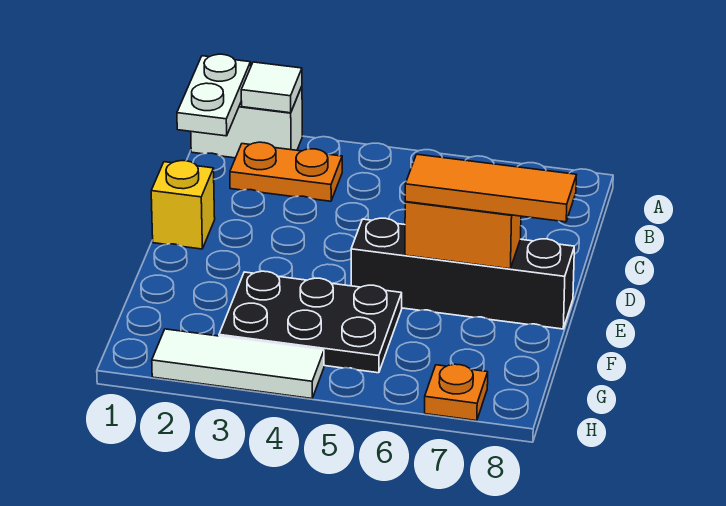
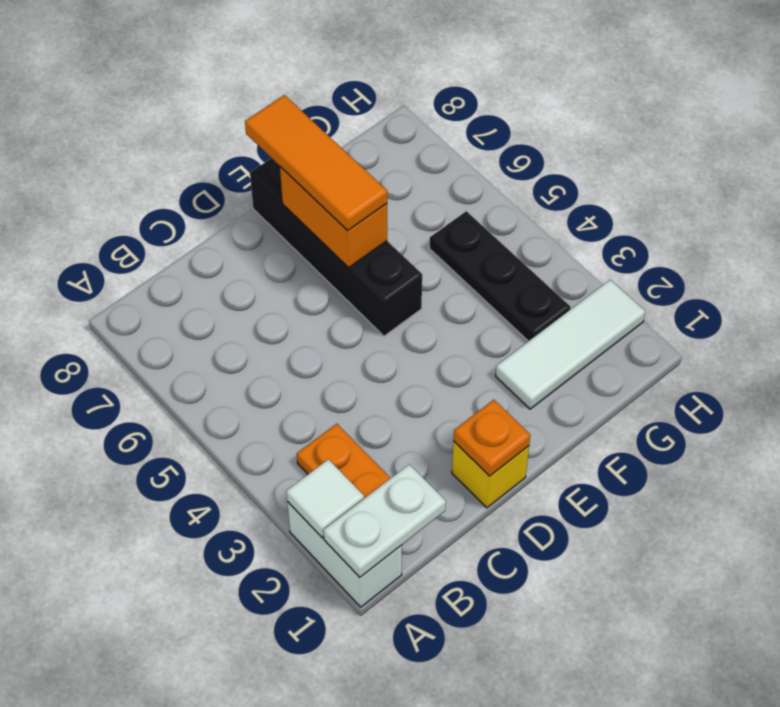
black plate F3:G5 level 1 -> black plate G3:G5 level 1
white tile H2:H4 level 1 -> white tile F2:H2 level 1
orange plate H7 level 1 -> orange plate D1 level 2

